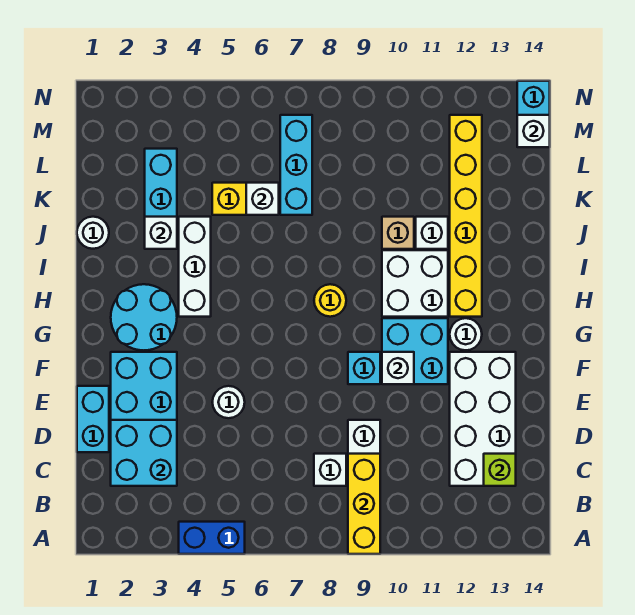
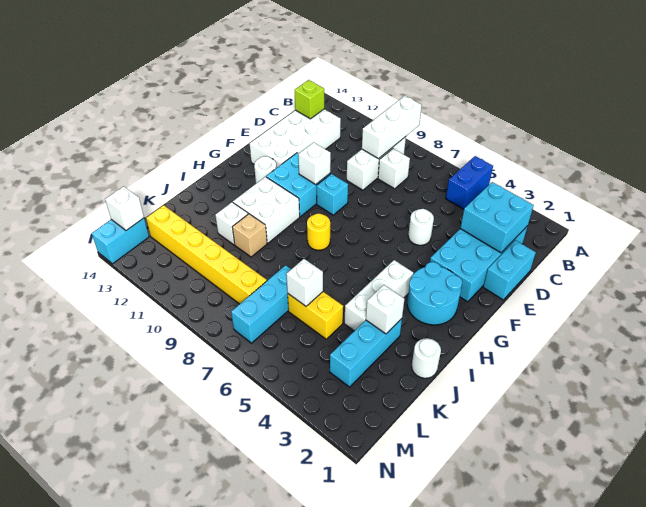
blue brick A4:A5 level 1 -> blue brick A5:B5 level 1
yellow brick A9:C9 level 2 -> white brick A9:C9 level 2
yellow brick H12:M12 level 1 -> yellow brick L8:L13 level 1

